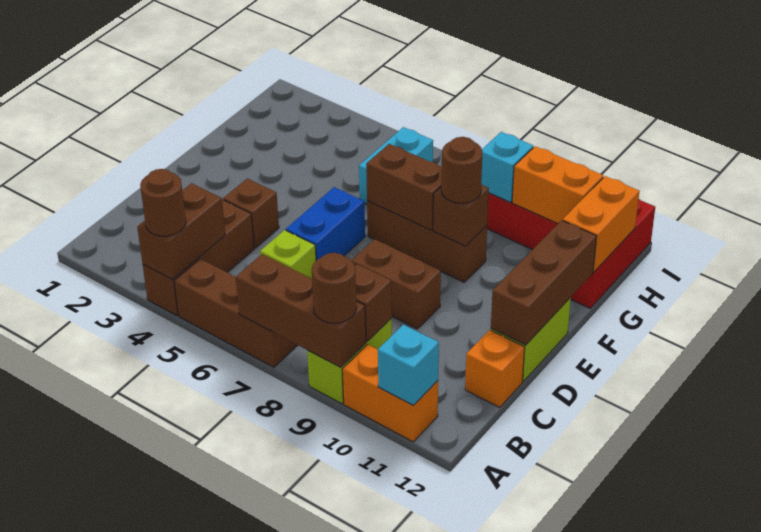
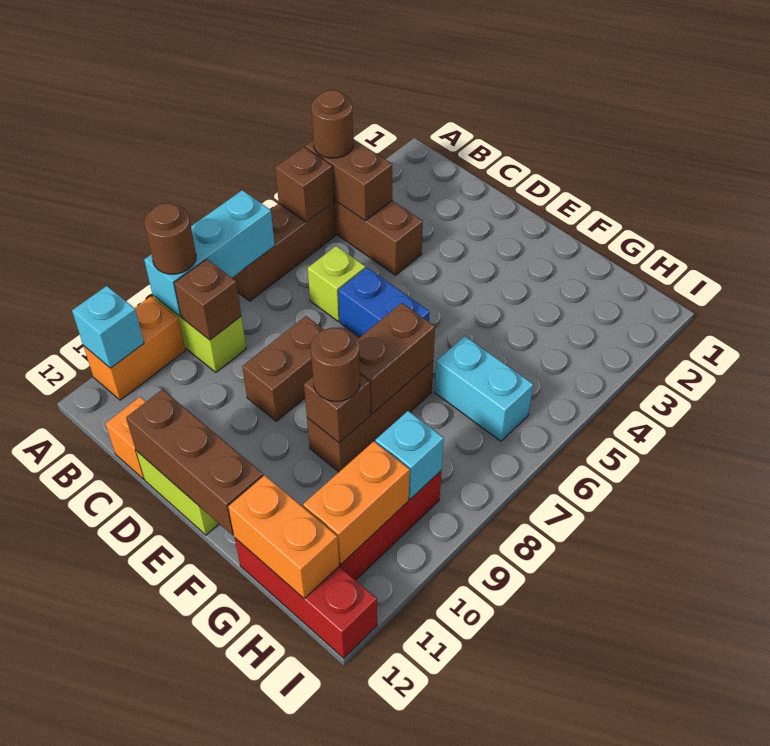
brown brick A7:A9 level 2 -> cyan brick A7:A9 level 2
brown brick D4 level 1 -> brown brick A5 level 2

